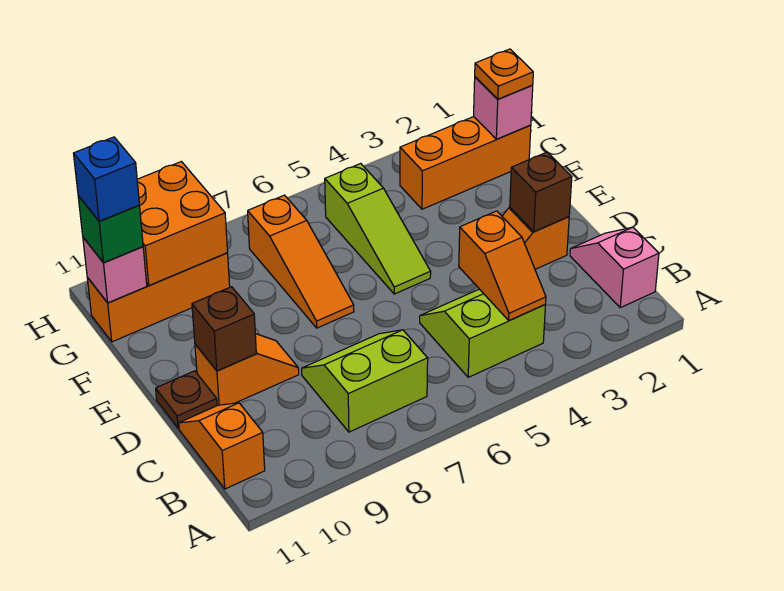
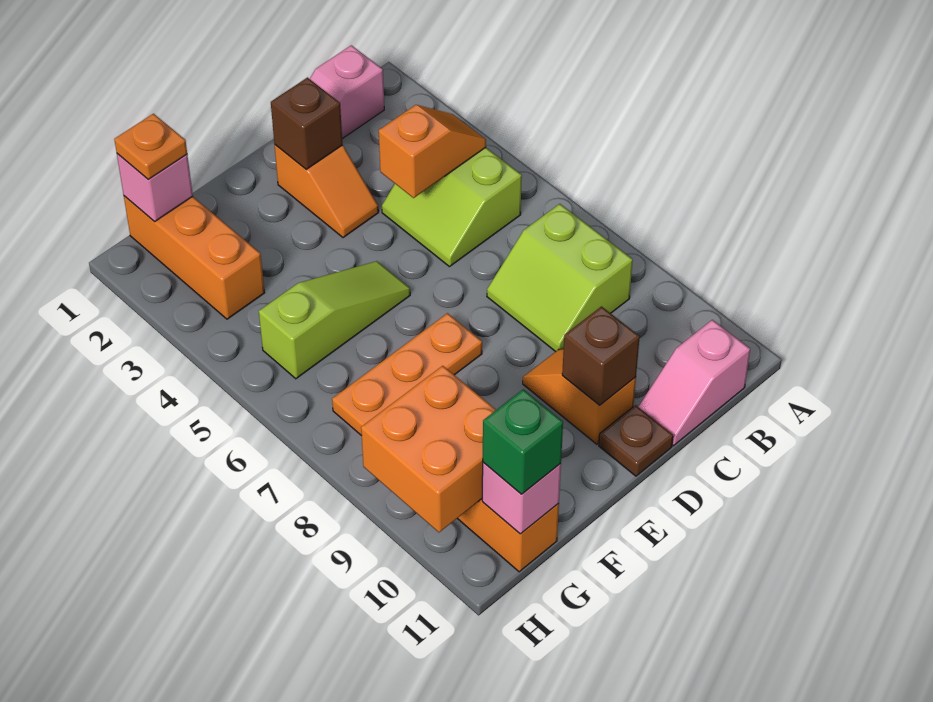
orange slope B11:C11 level 1 top B -> pink slope B11:C11 level 1 top B
orange slope E7:G7 level 1 top G -> orange plate E7:G7 level 1
blue brick G11 level 4 -> none

